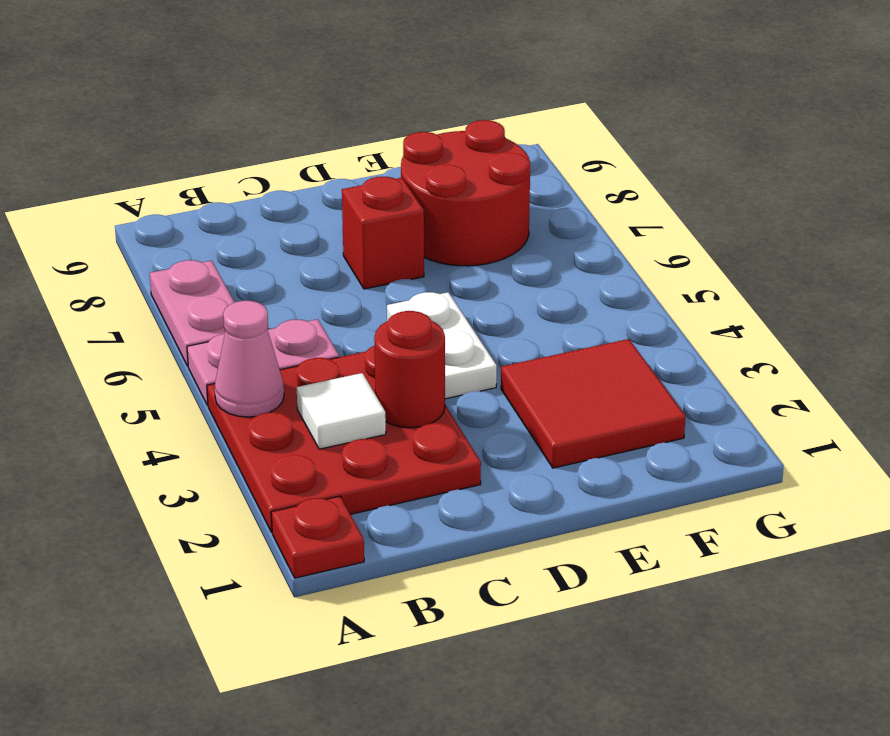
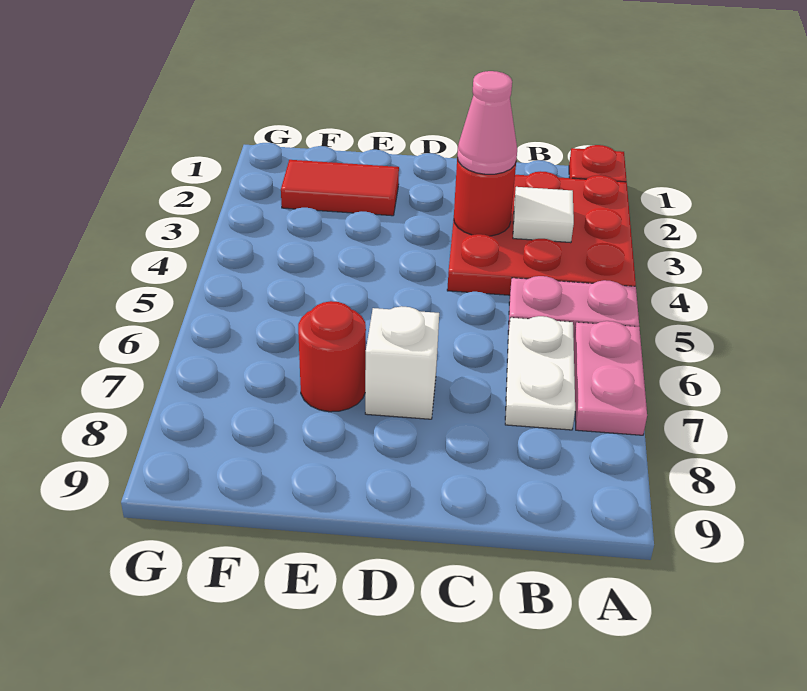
pink cone A4 level 2 -> pink cone C3 level 3
white plate D4:D5 level 1 -> white plate B6:B7 level 1
red brick D7 level 1 -> white brick D7 level 1
red tile E2:F3 level 1 -> red tile E2:F2 level 1
red round brick E7:F8 level 1 -> red round brick E7 level 1

